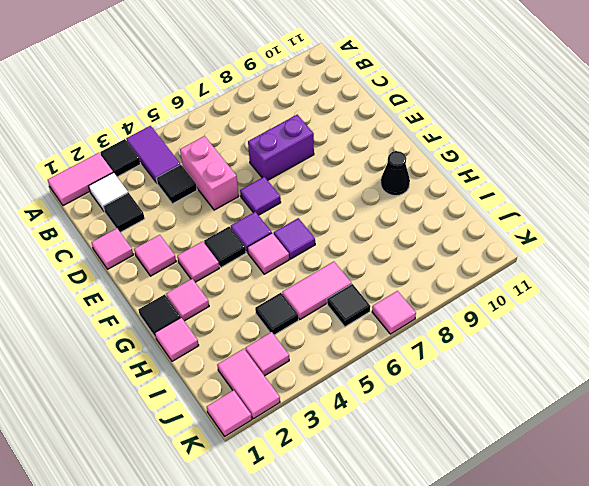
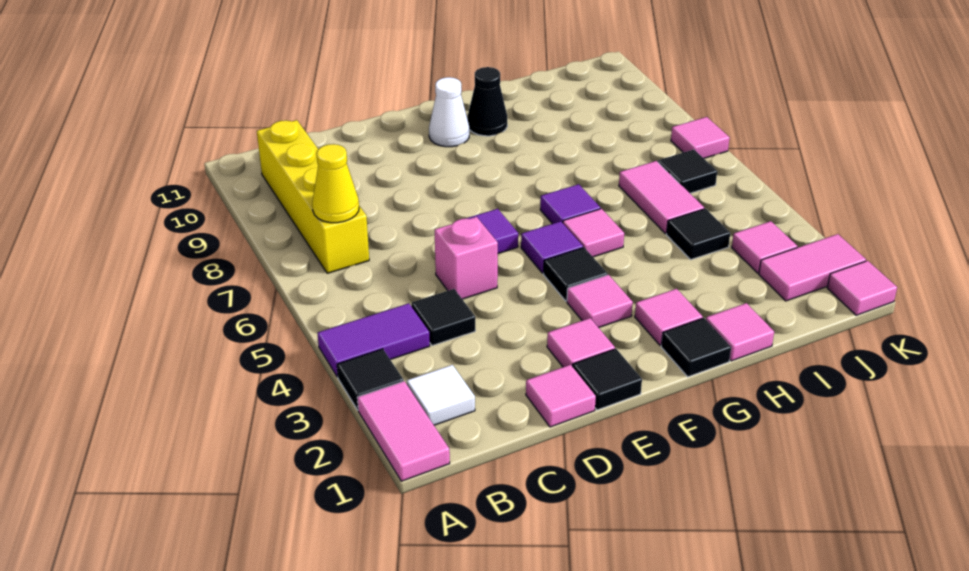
none -> yellow brick B7:B10 level 1
none -> yellow cone B7 level 2
black tile C2 level 1 -> black tile E1 level 1
pink brick C5:D5 level 1 -> pink brick D5 level 1
purple brick D7:D8 level 1 -> none
none -> white cone F10 level 1

